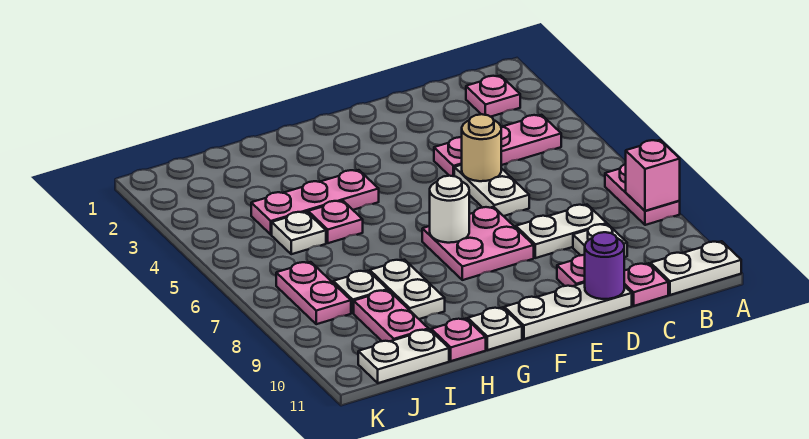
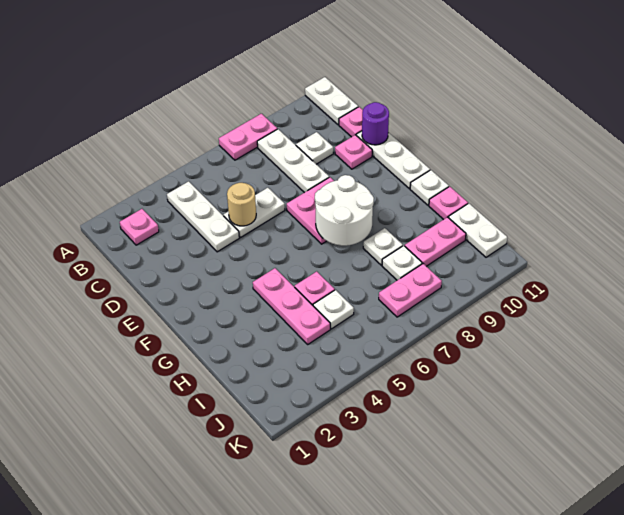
pink brick A8 level 2 -> none
pink plate B4:D4 level 1 -> white plate B4:D4 level 1
white plate C8:D8 level 1 -> white plate B8:D8 level 1
white round brick F7 level 2 -> white round brick F7:G8 level 2
white plate H8:H9 level 1 -> white plate H8 level 1

